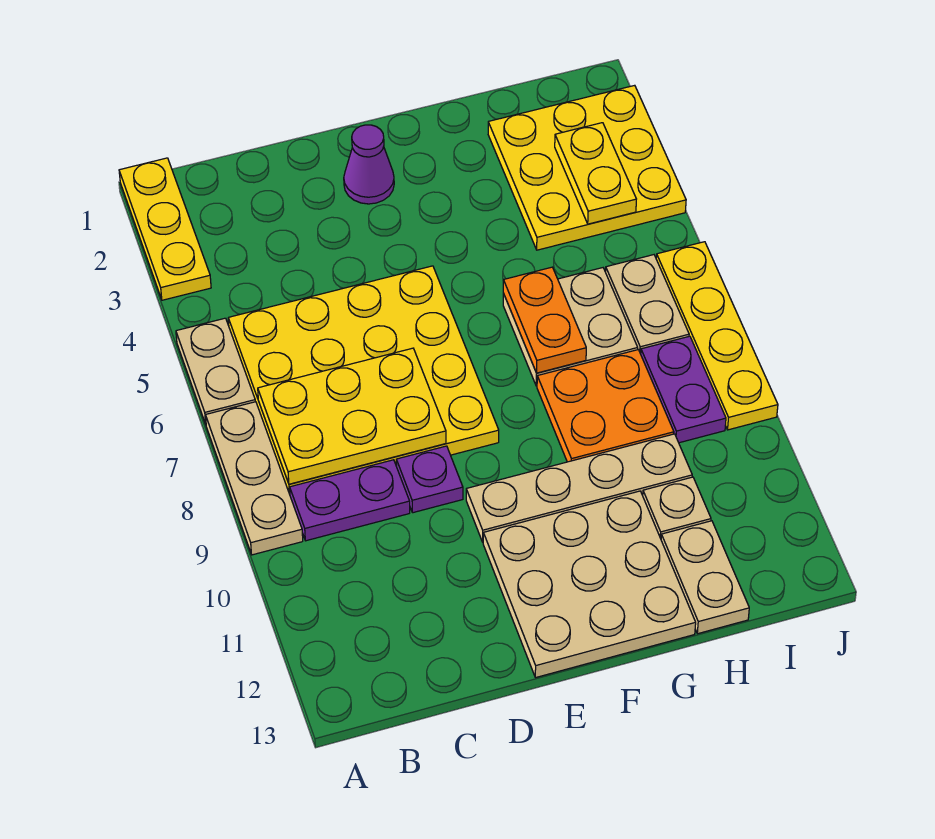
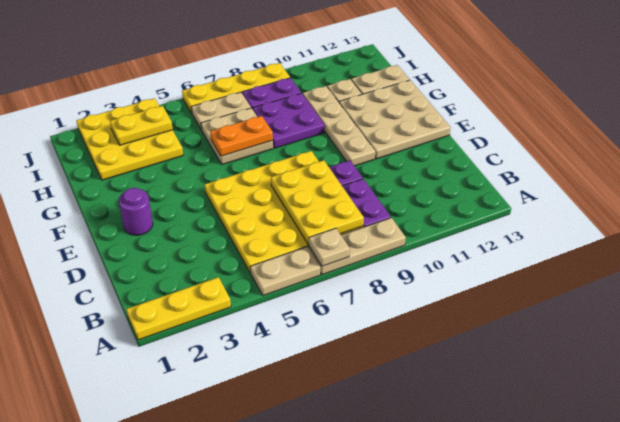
none -> tan plate A7 level 2
purple cone E2 level 1 -> purple round brick E2 level 1
orange plate G8:H9 level 1 -> purple plate G8:H9 level 1

